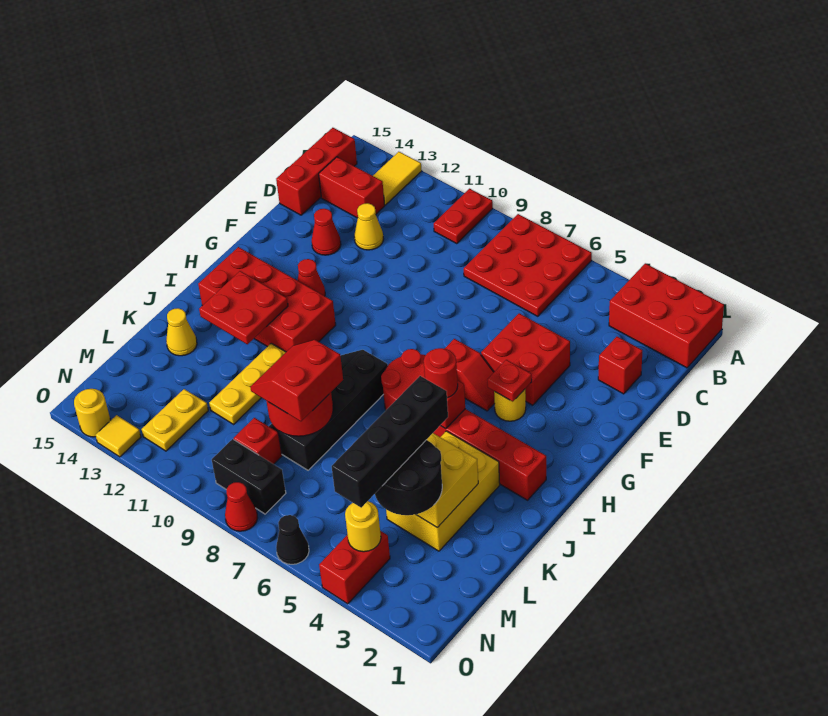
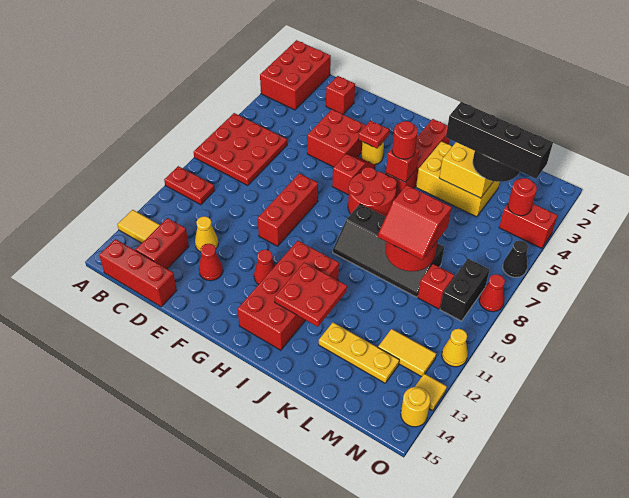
none -> red brick F8:F10 level 1
yellow plate J11:L11 level 1 -> yellow plate K13:M13 level 1
yellow cone K14 level 1 -> yellow cone O11 level 1
yellow plate M12:N12 level 1 -> yellow tile M12:N12 level 1
yellow round brick N4 level 2 -> red round brick N4 level 2

